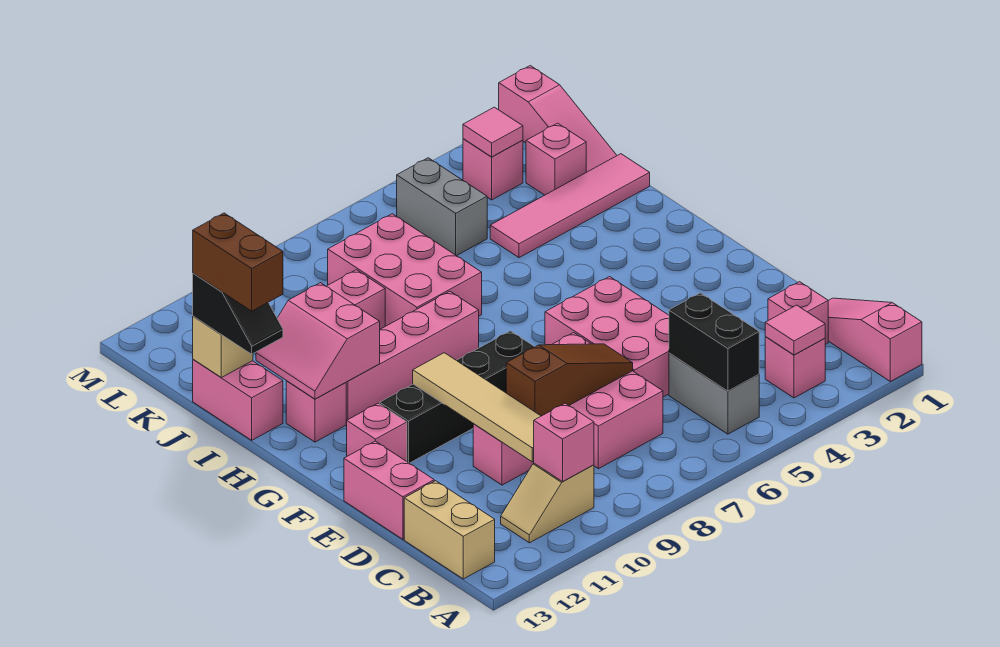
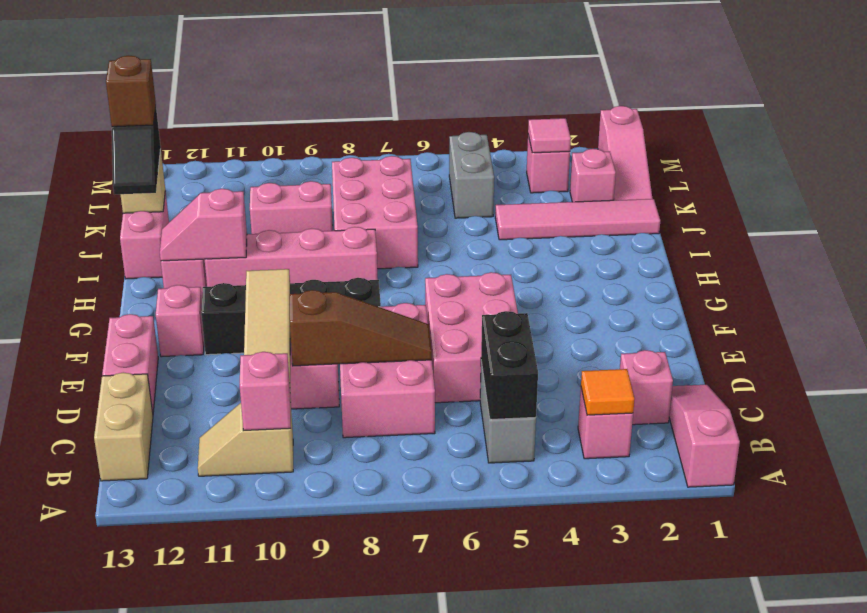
pink tile B3 level 2 -> orange tile B3 level 2
pink slope H11:I12 level 2 top 11 -> pink slope H11:H12 level 2 top 11
brown brick I13:J13 level 4 -> brown brick J13 level 4

